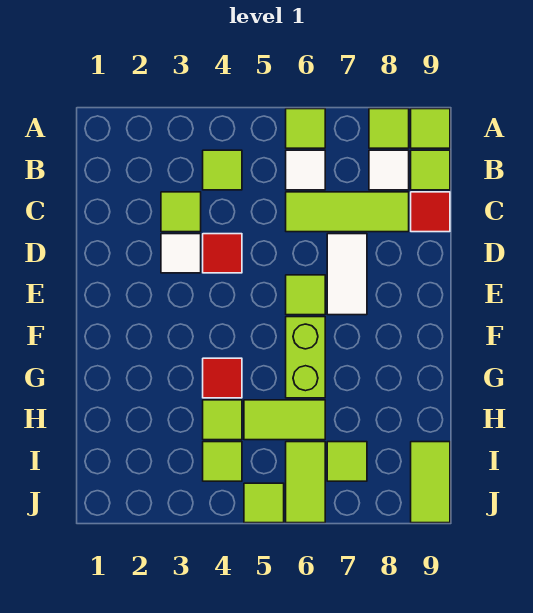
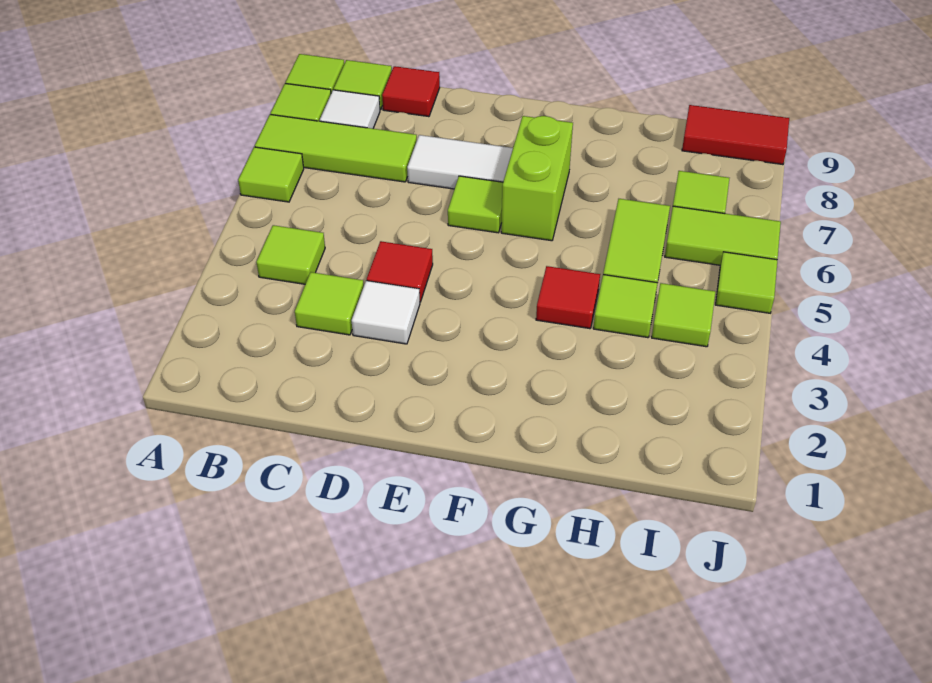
white tile B6 level 1 -> none
lime tile C6:C8 level 1 -> lime tile A7:C7 level 1
lime brick F6:G6 level 1 -> lime brick F6:F7 level 1
lime tile I9:J9 level 1 -> red tile I9:J9 level 1

